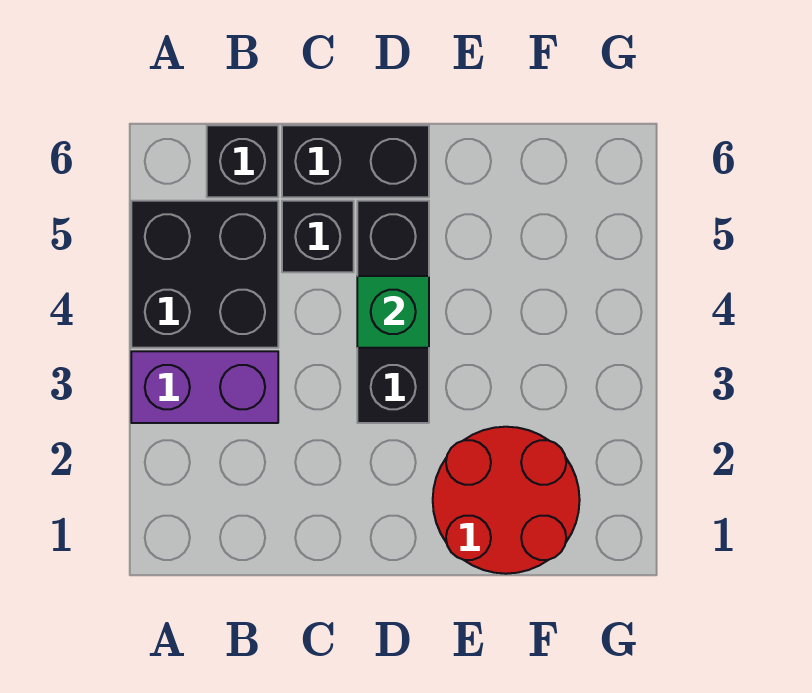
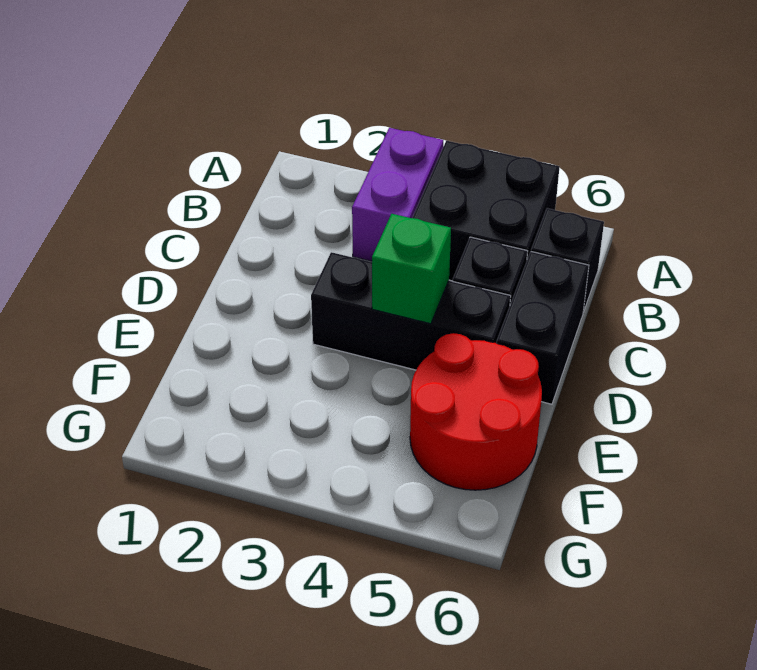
red round brick E1:F2 level 1 -> red round brick E5:F6 level 1

